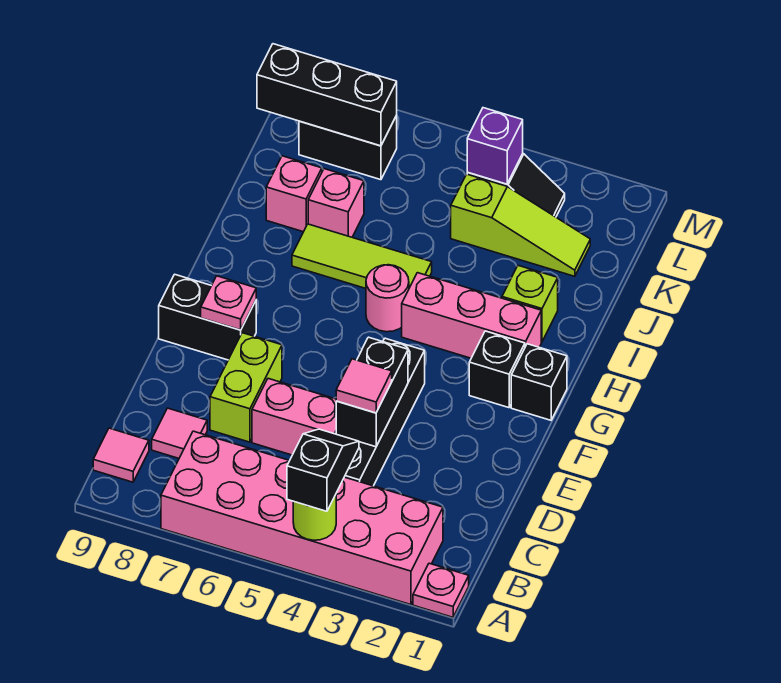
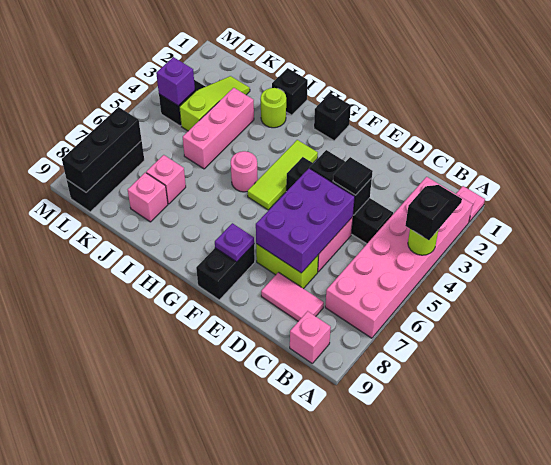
black slope A4:B4 level 3 top A -> black slope A3:A4 level 3 top 4
pink tile B9 level 1 -> pink brick B9 level 1
pink tile C8 level 1 -> pink tile C8:D8 level 1
pink tile D4 level 3 -> black tile D4 level 3
none -> purple brick D5:E7 level 2
pink plate F8 level 2 -> purple plate F8 level 2
black brick G2 level 1 -> black brick I1 level 1
pink brick H2:H4 level 1 -> pink brick J3:J5 level 1
lime brick I2 level 1 -> lime round brick I2 level 1
lime tile I5:I7 level 1 -> lime tile G3:G5 level 1
black brick L7:L8 level 1 -> black brick L7:L9 level 1

